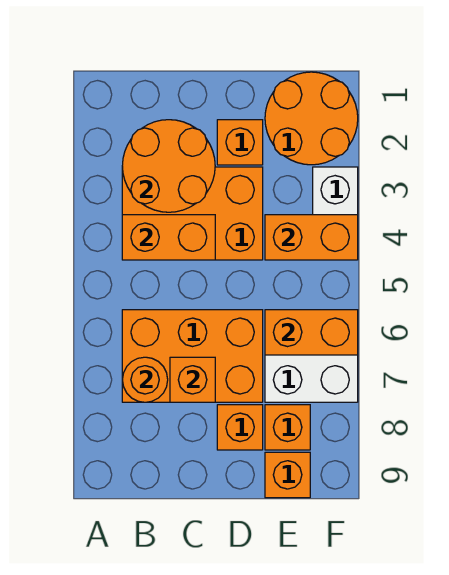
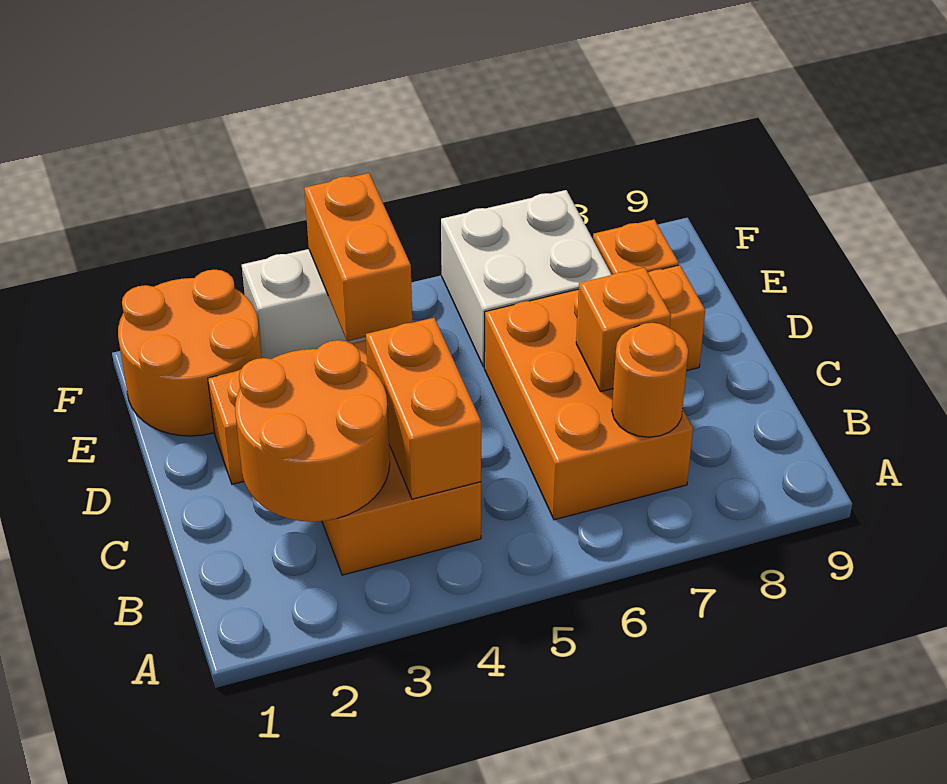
orange brick E6:F6 level 2 -> none
orange brick E9 level 1 -> none

